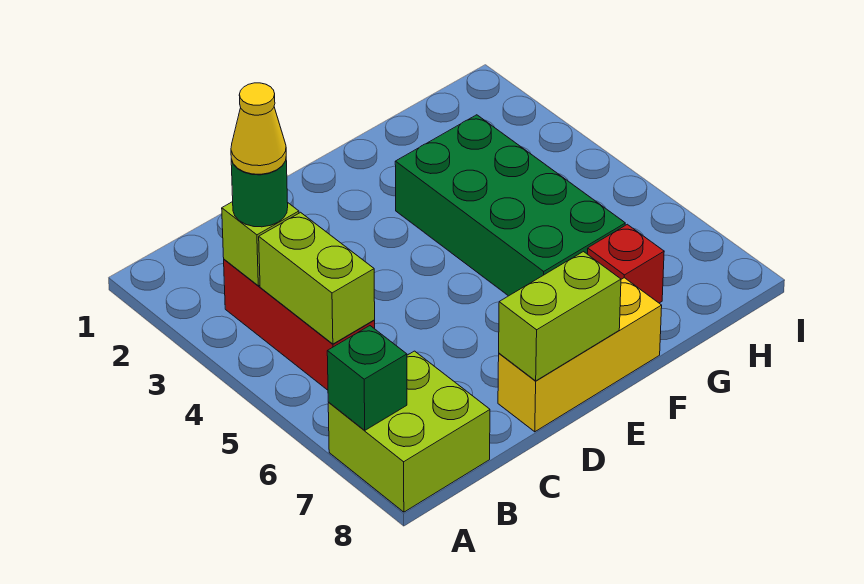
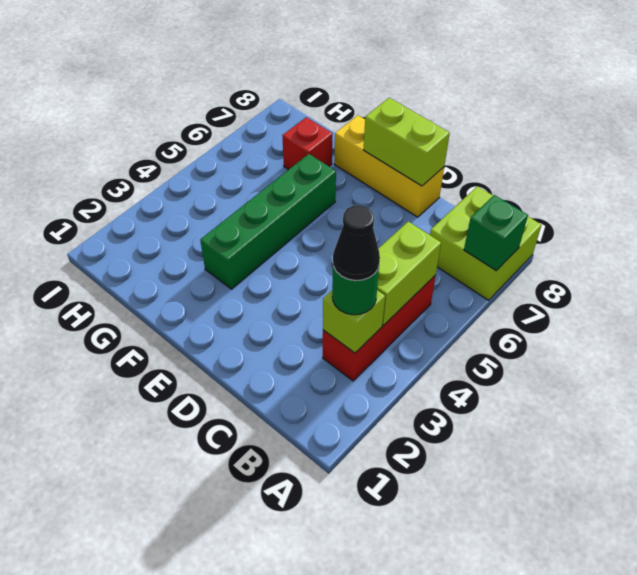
yellow cone B3 level 4 -> black cone B3 level 4
green brick F3:G6 level 1 -> green brick F3:F6 level 1

